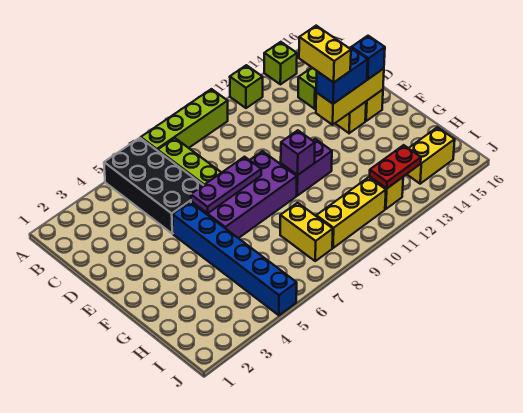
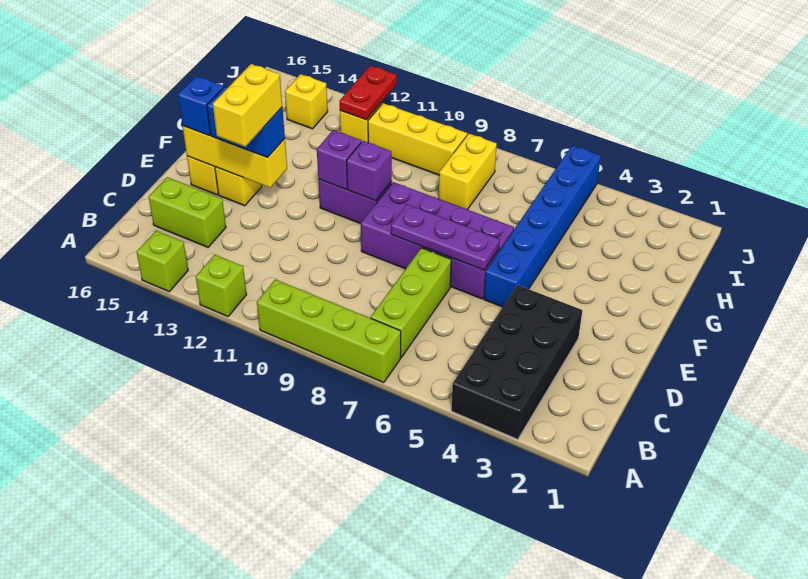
black brick A5:D6 level 1 -> black brick A3:D4 level 1
none -> purple brick F11 level 2
red plate I12:I13 level 2 -> red plate I12:J12 level 2
yellow brick I14:I15 level 1 -> yellow brick I14 level 1

